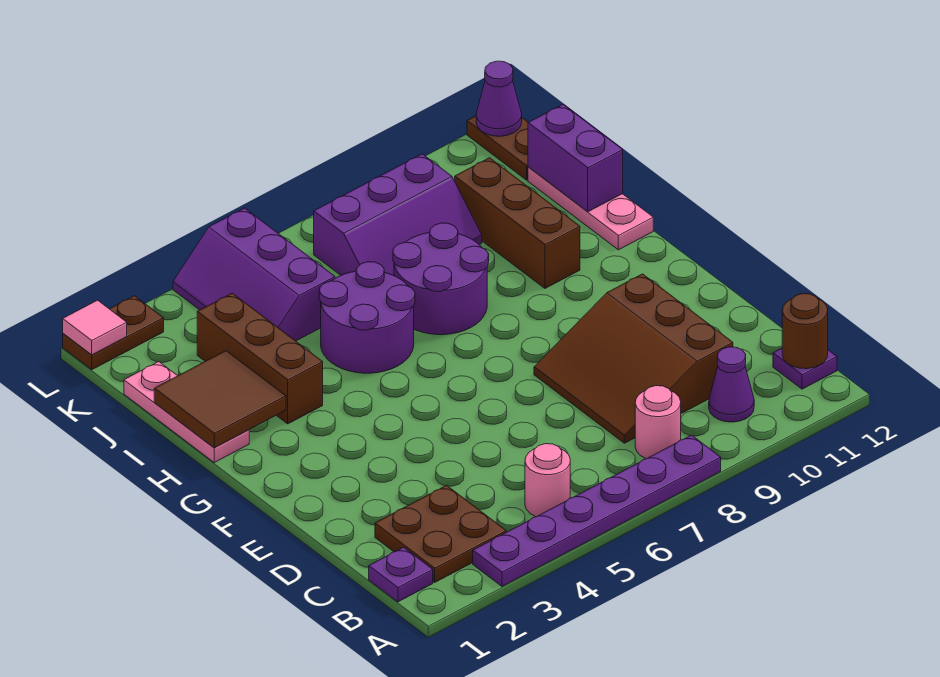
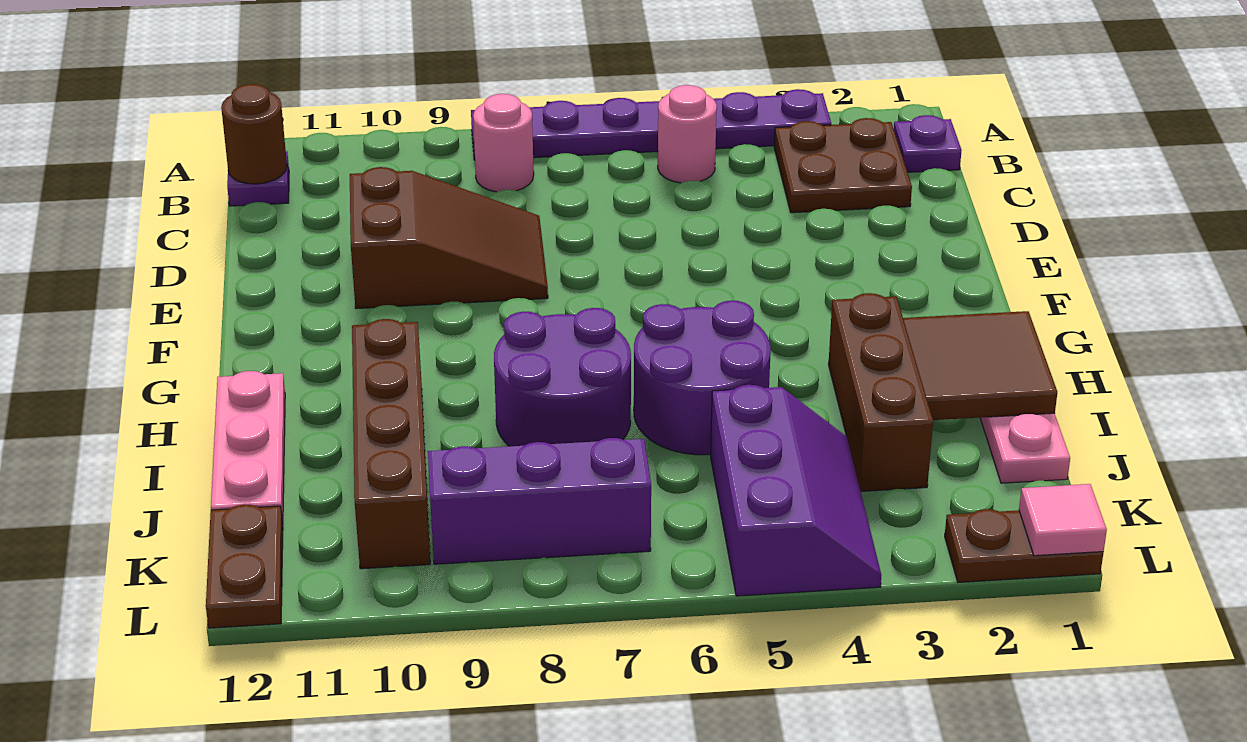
purple cone B10 level 1 -> none
brown slope C8:E10 level 1 top 10 -> brown slope D8:E10 level 1 top 10
brown brick H10:J10 level 1 -> brown brick H10:K10 level 1
purple brick I12:J12 level 2 -> none
purple cone L12 level 2 -> none

